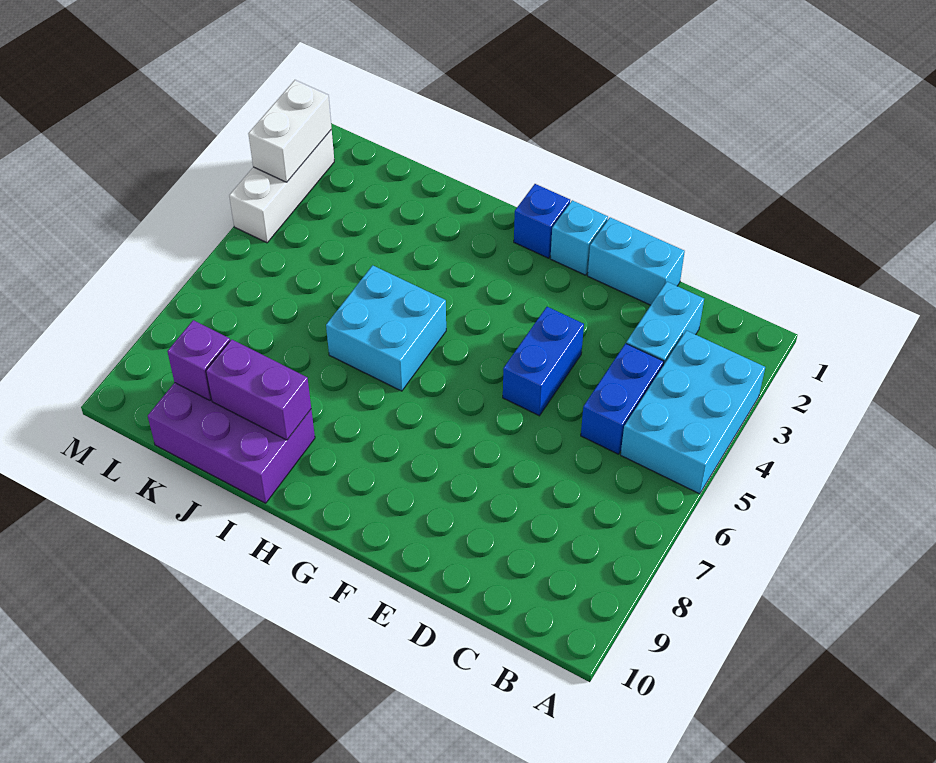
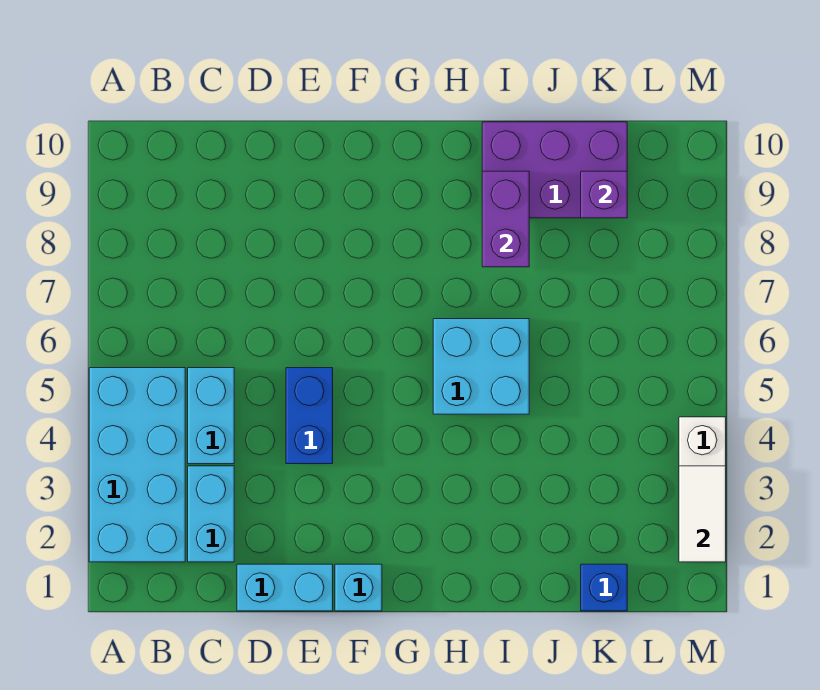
cyan brick A3:B5 level 1 -> cyan brick A2:B5 level 1
blue brick C4:C5 level 1 -> cyan brick C4:C5 level 1
blue brick G1 level 1 -> blue brick K1 level 1
purple brick I9:J9 level 2 -> purple brick I8:I9 level 2
white brick M2:M3 level 2 -> white tile M2:M3 level 2

